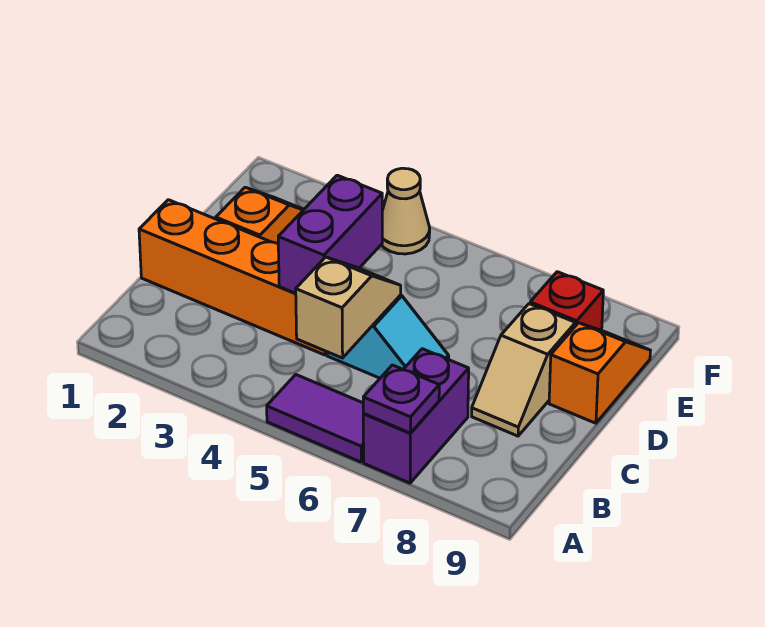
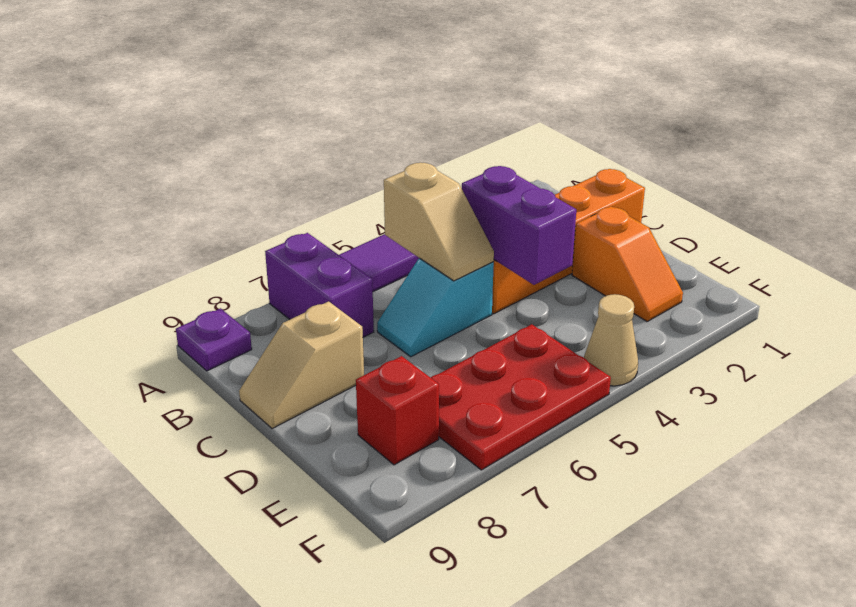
purple plate A7 level 2 -> purple plate A9 level 1
tan slope C8:D8 level 1 top D -> tan slope C8:C9 level 1 top 8
orange slope D9:E9 level 1 top D -> none
none -> red plate E5:F7 level 1

